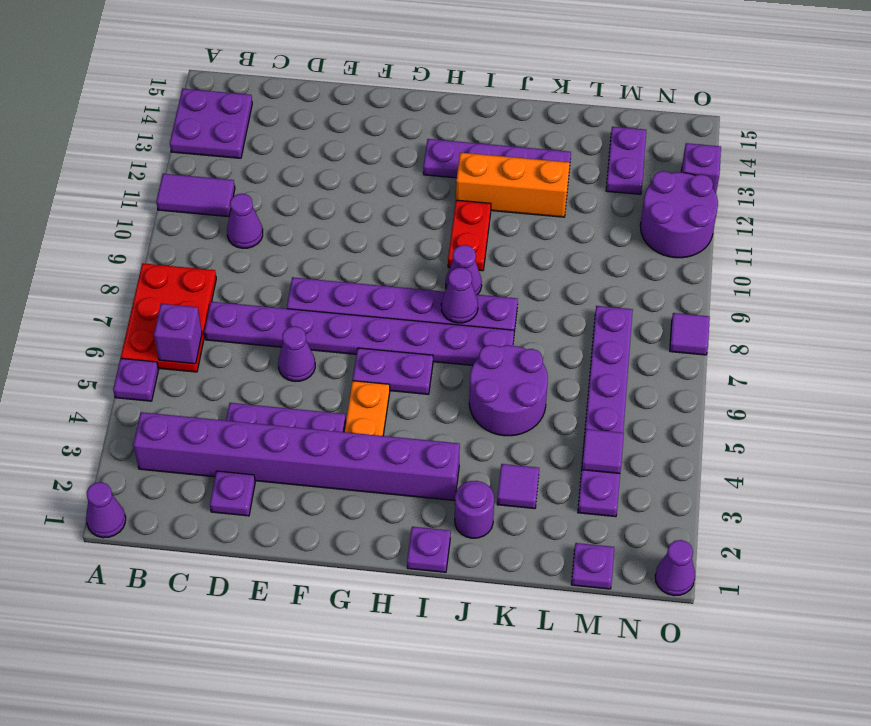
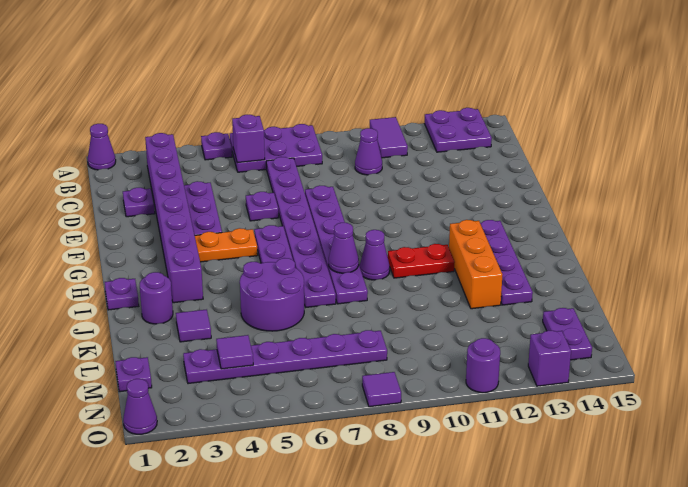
red plate A6:B8 level 1 -> purple plate A6:B8 level 1
purple cone E6 level 1 -> purple plate E6 level 1
purple plate M13:M14 level 1 -> purple plate M14:N14 level 1
purple round brick N11:O12 level 1 -> purple round brick O11 level 1

